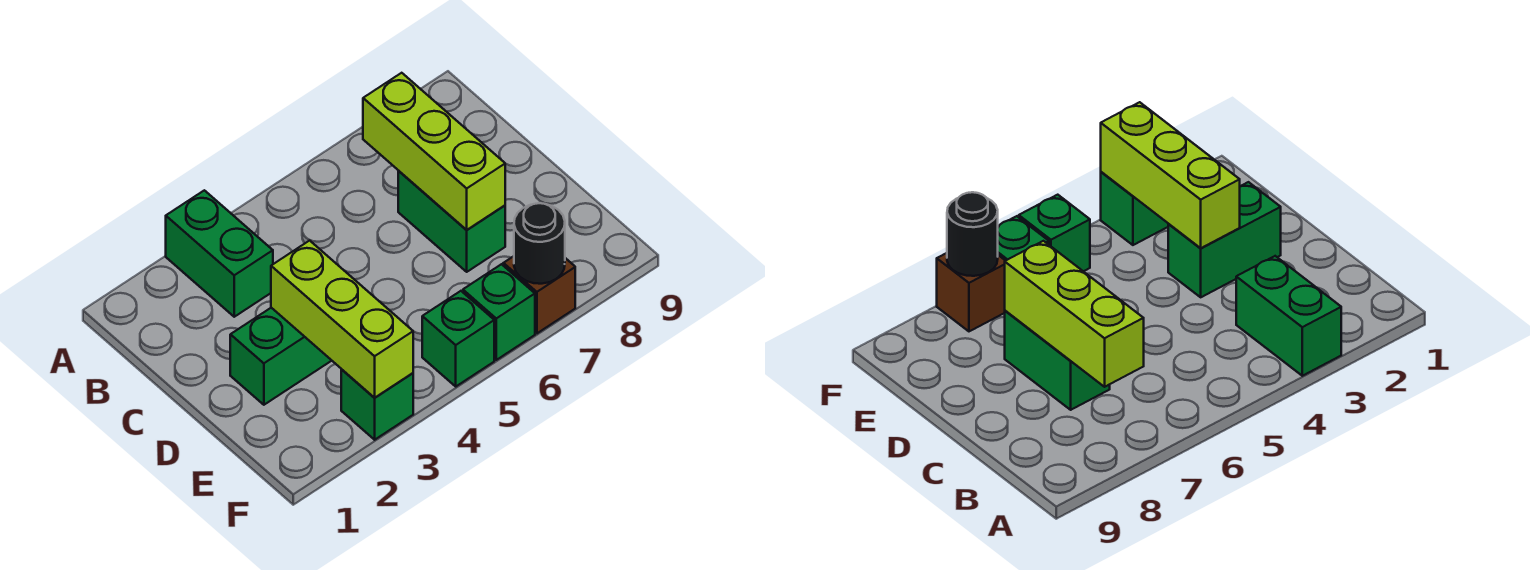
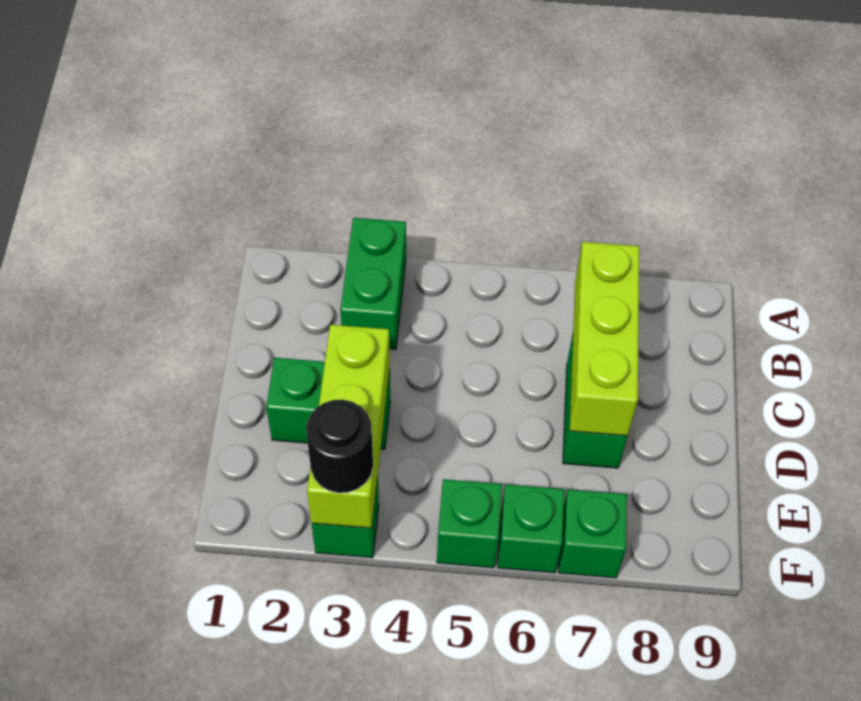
brown brick F7 level 1 -> green brick F7 level 1
black round brick F7 level 2 -> black round brick F3 level 3

